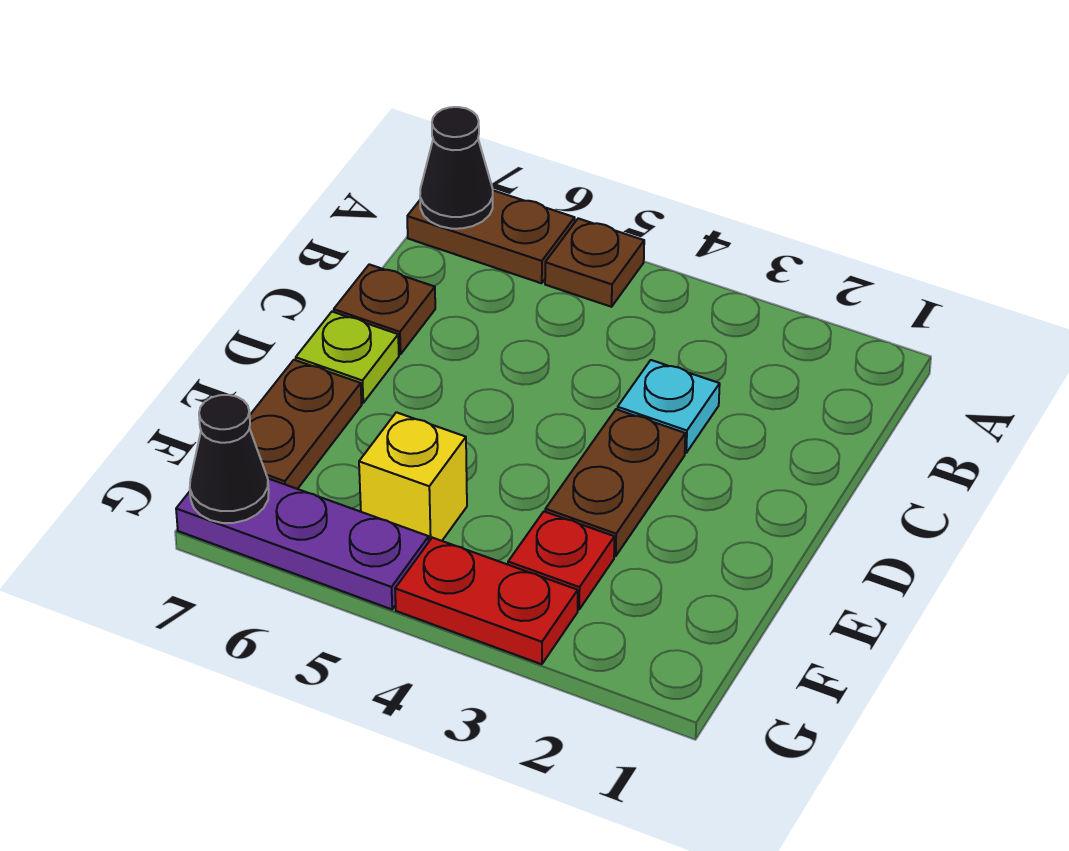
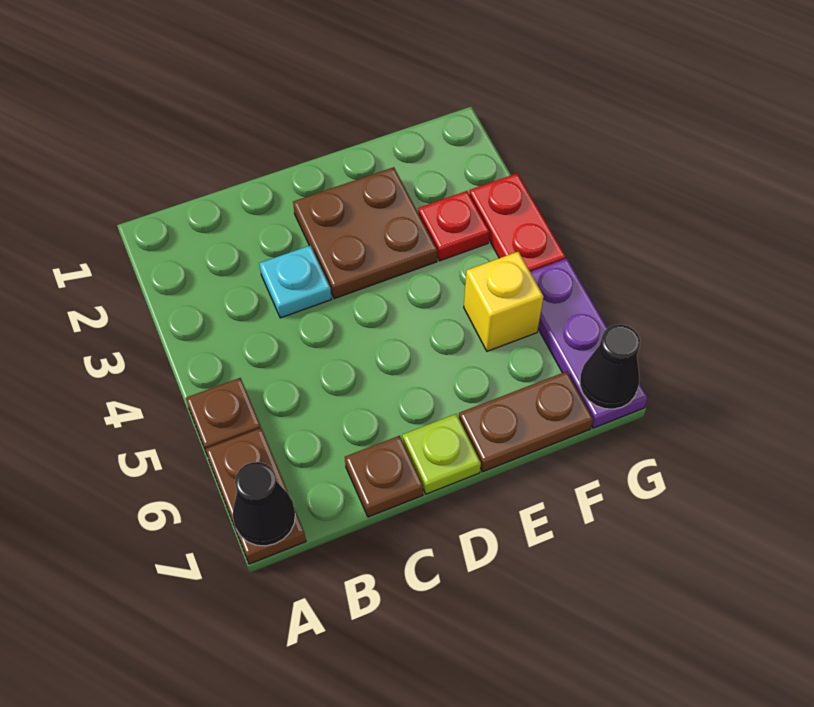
brown plate D3:E3 level 1 -> brown plate D2:E3 level 1

